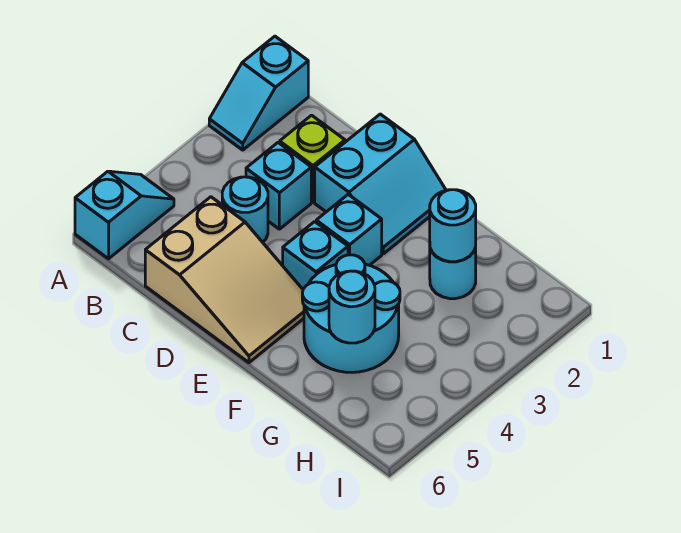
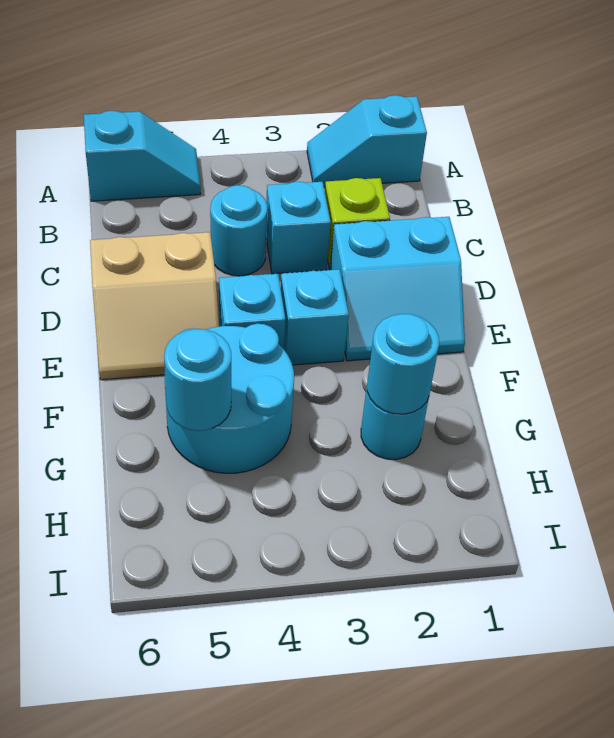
tan slope C5:E6 level 1 top C -> tan slope D5:E6 level 1 top D

